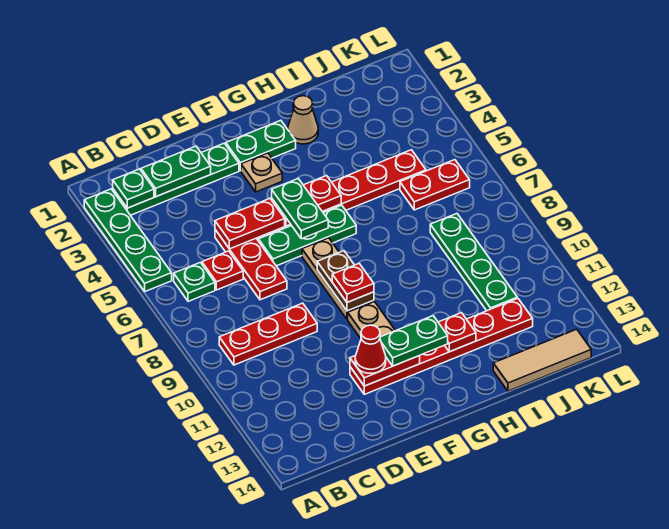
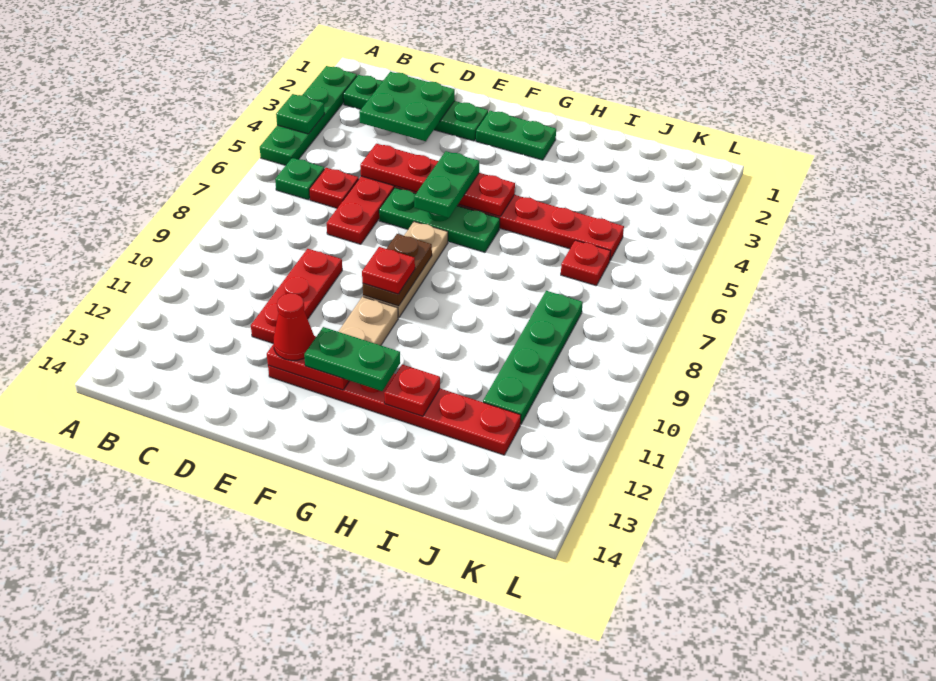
green plate B2 level 2 -> green plate A4 level 2
red plate B9:D9 level 1 -> red plate D9:D11 level 1
green plate C2:D2 level 2 -> green plate C2:D3 level 2
tan plate F3 level 1 -> none
tan cone H2 level 1 -> none
tan tile I14:K14 level 1 -> none
red plate J6:K6 level 1 -> red plate J6 level 1

